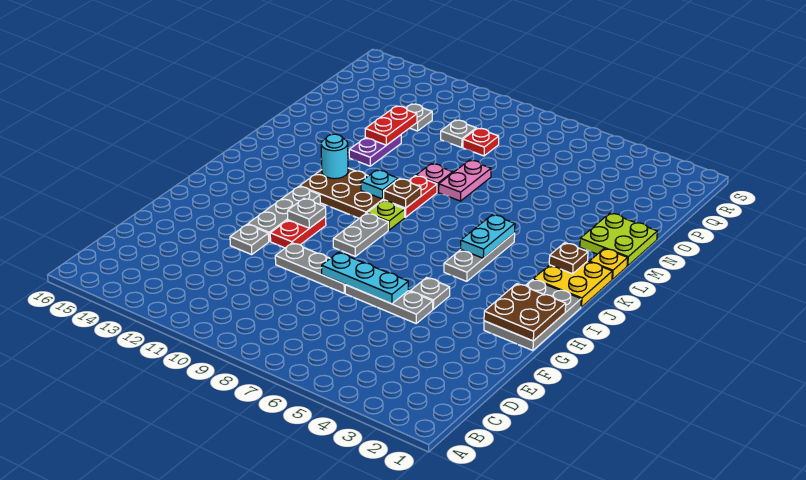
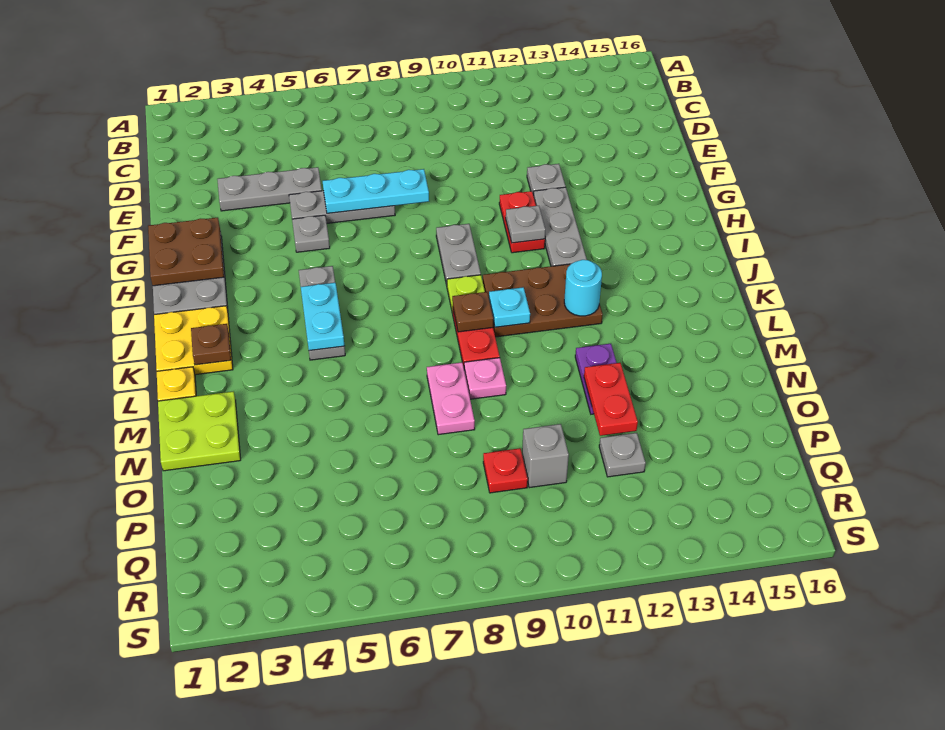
grey plate F8:F10 level 1 -> grey plate E3:E5 level 1
grey plate P10 level 1 -> grey brick P10 level 1

